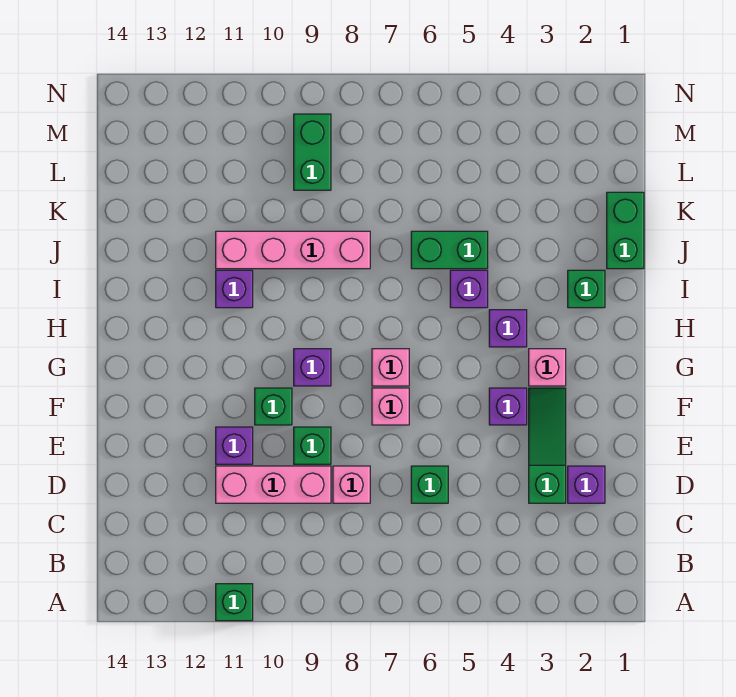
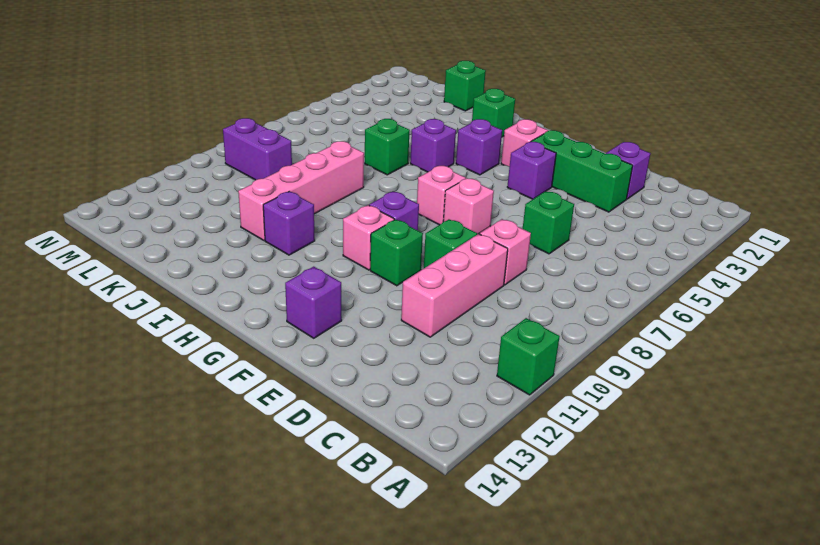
green slope D3:F3 level 1 top D -> green brick D3:F3 level 1
purple brick E11 level 1 -> purple brick F13 level 1
none -> pink brick G10 level 1
green brick J1:K1 level 1 -> green brick K1 level 1
green brick J5:J6 level 1 -> green brick J6 level 1
green brick L9:M9 level 1 -> purple brick L9:M9 level 1

